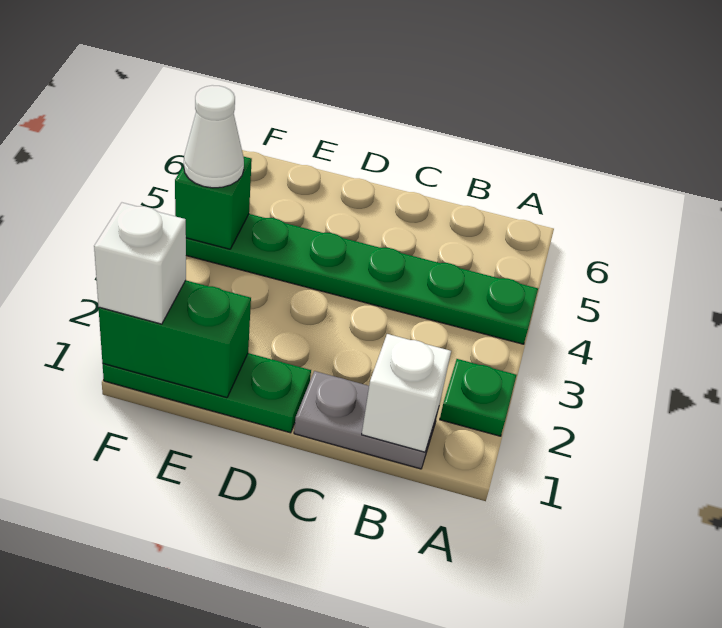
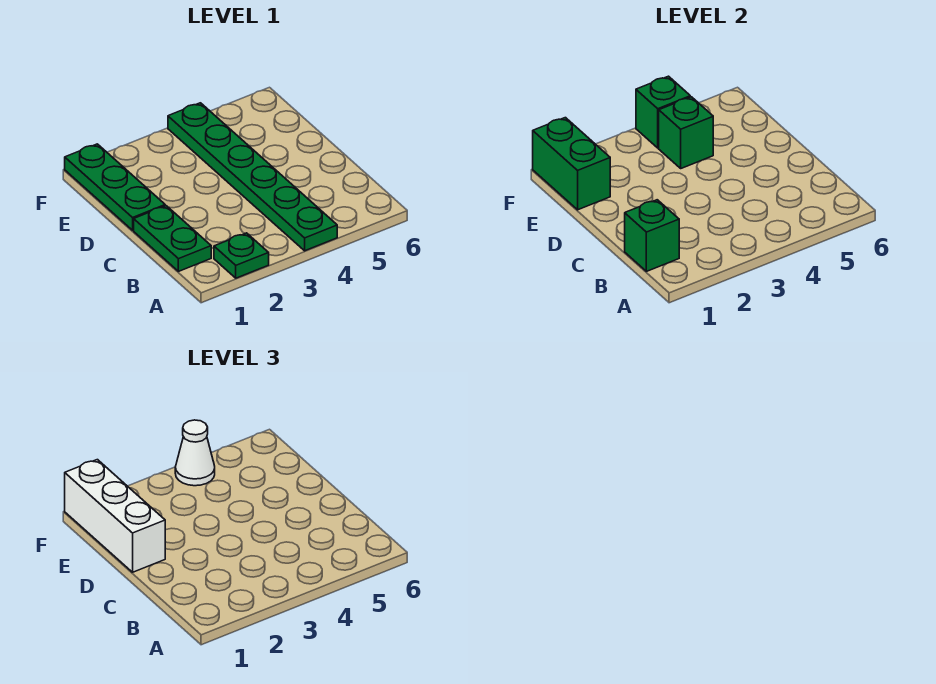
grey plate B1:C1 level 1 -> green plate B1:C1 level 1
white brick B1 level 2 -> green brick B1 level 2
none -> green brick E4 level 2
white brick F1 level 3 -> white brick D1:F1 level 3

